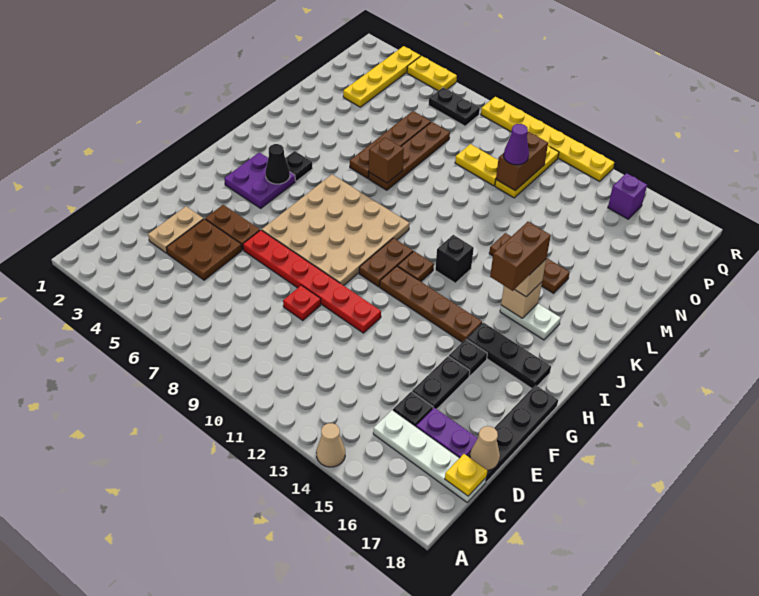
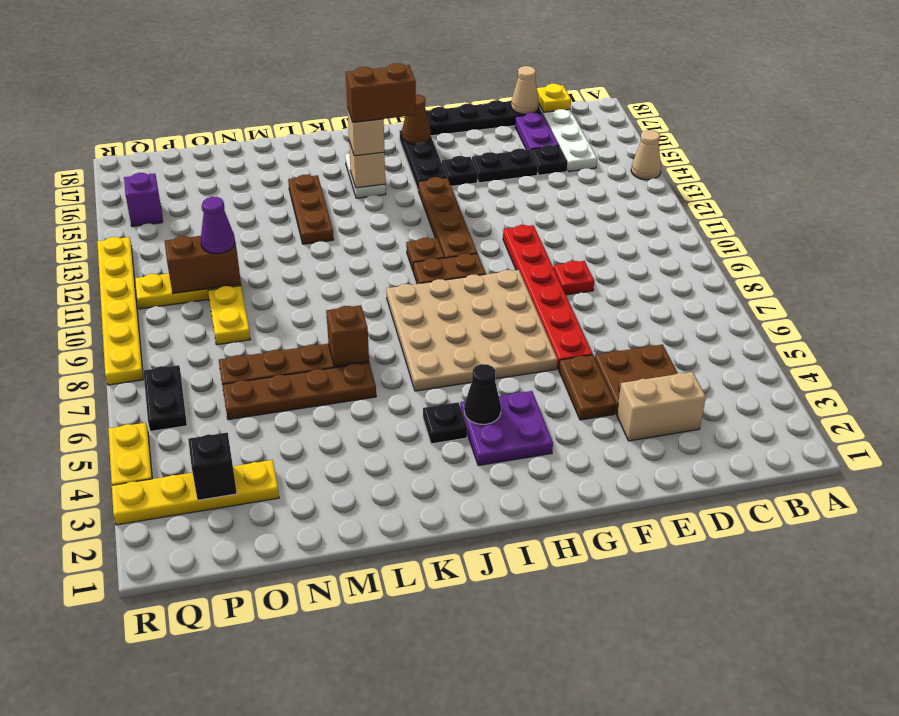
tan plate D3:E3 level 1 -> tan brick D3:E3 level 1
none -> brown cone H17 level 2
black brick J12 level 1 -> black brick P3 level 2

